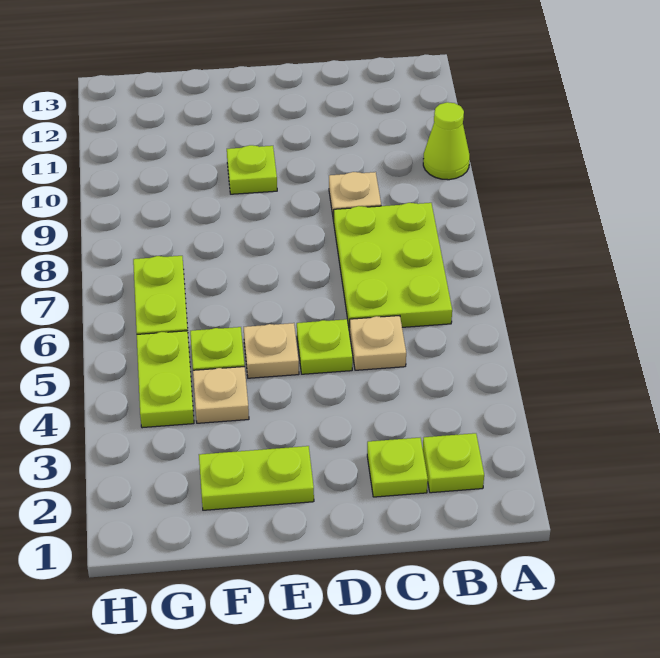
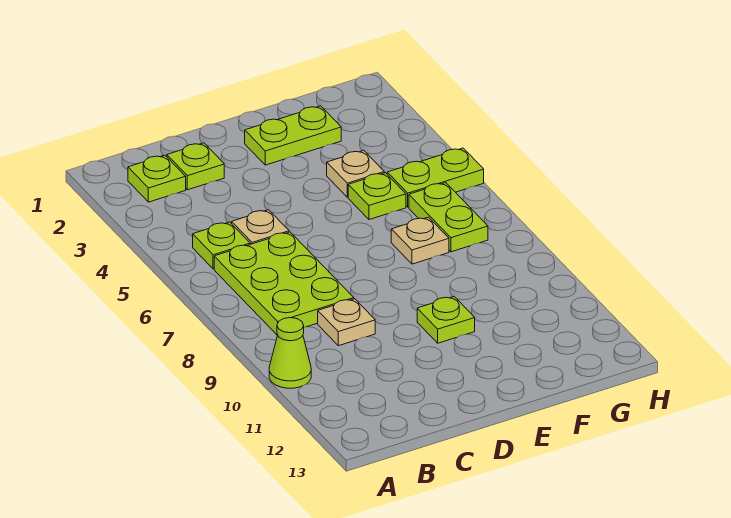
lime plate D5 level 1 -> lime plate B5 level 1
tan plate E5 level 1 -> tan plate F7 level 1
lime plate G4:G5 level 1 -> lime plate G5:H5 level 1

